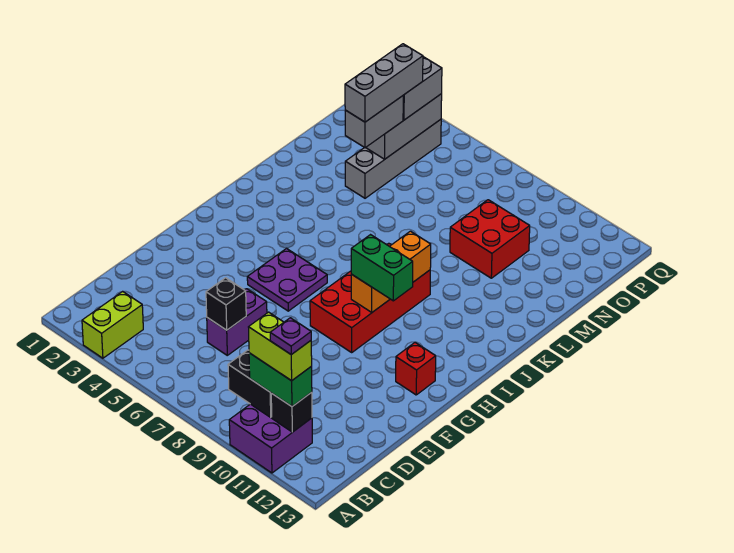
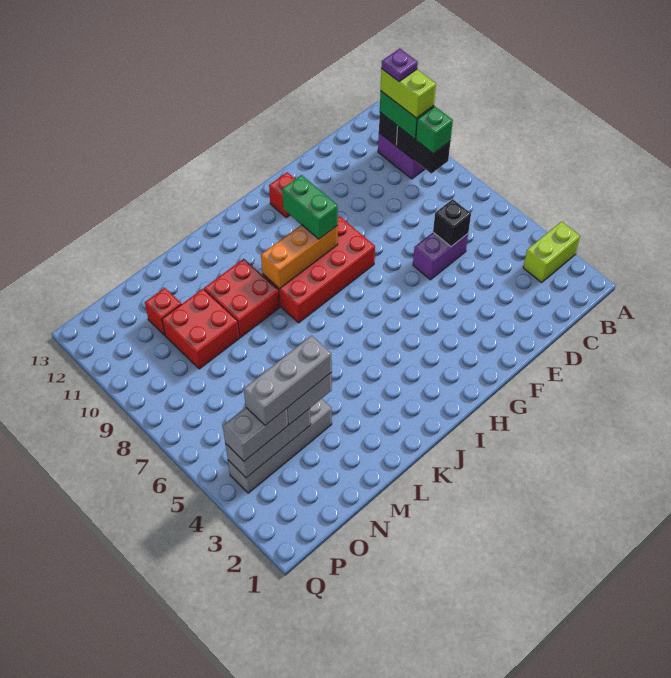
none -> green brick B9 level 3
purple plate G5:H6 level 1 -> none
none -> red brick K9:L10 level 1
none -> red brick N11 level 1

